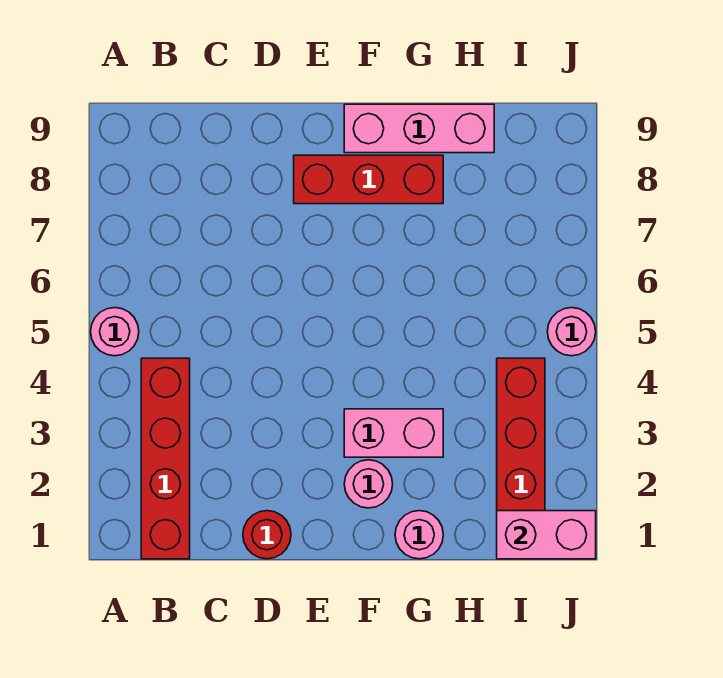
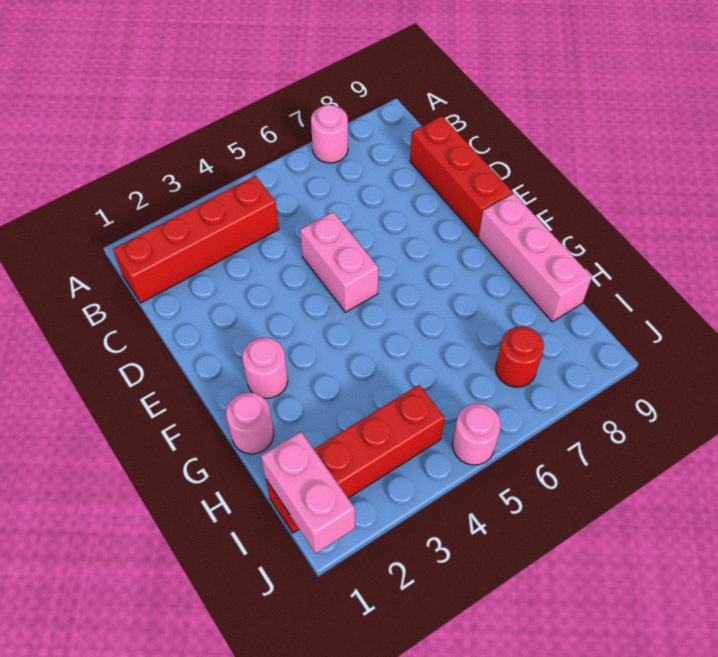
pink round brick A5 level 1 -> pink round brick A7 level 1
red round brick D1 level 1 -> red round brick I7 level 1
red brick E8:G8 level 1 -> red brick C9:E9 level 1
pink brick F3:G3 level 1 -> pink brick D5:E5 level 1

